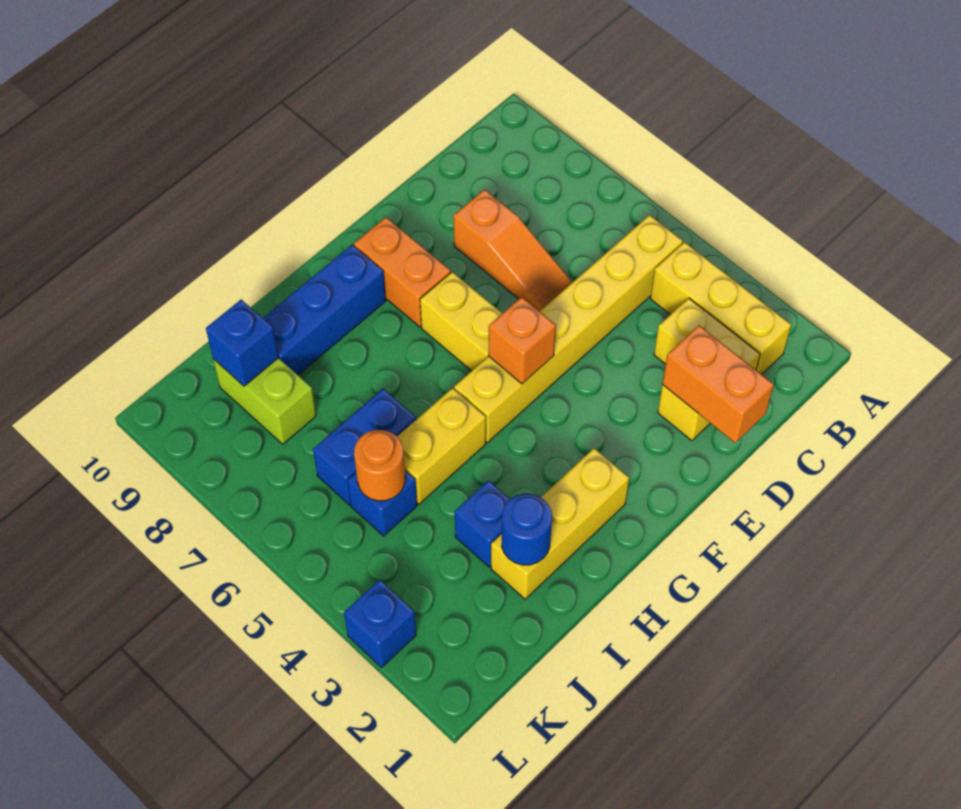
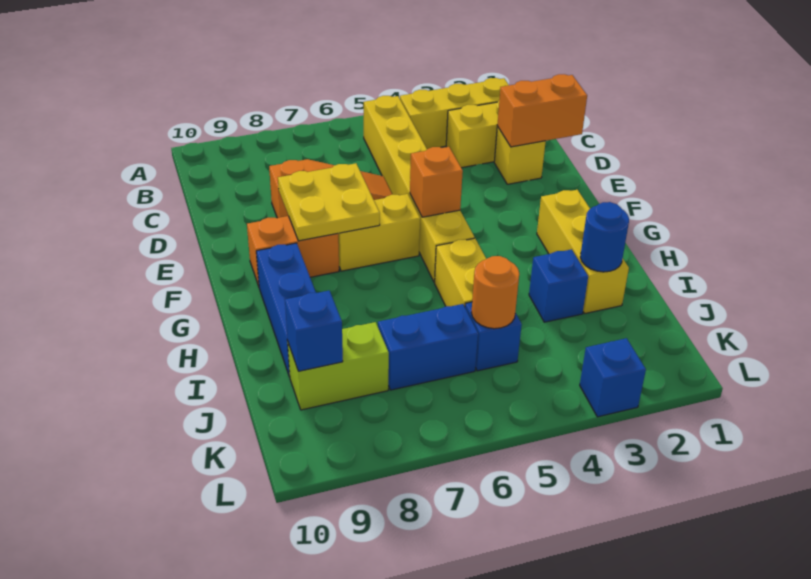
none -> yellow plate E7:F8 level 2
blue brick I6:J6 level 1 -> blue brick J6:J7 level 1

